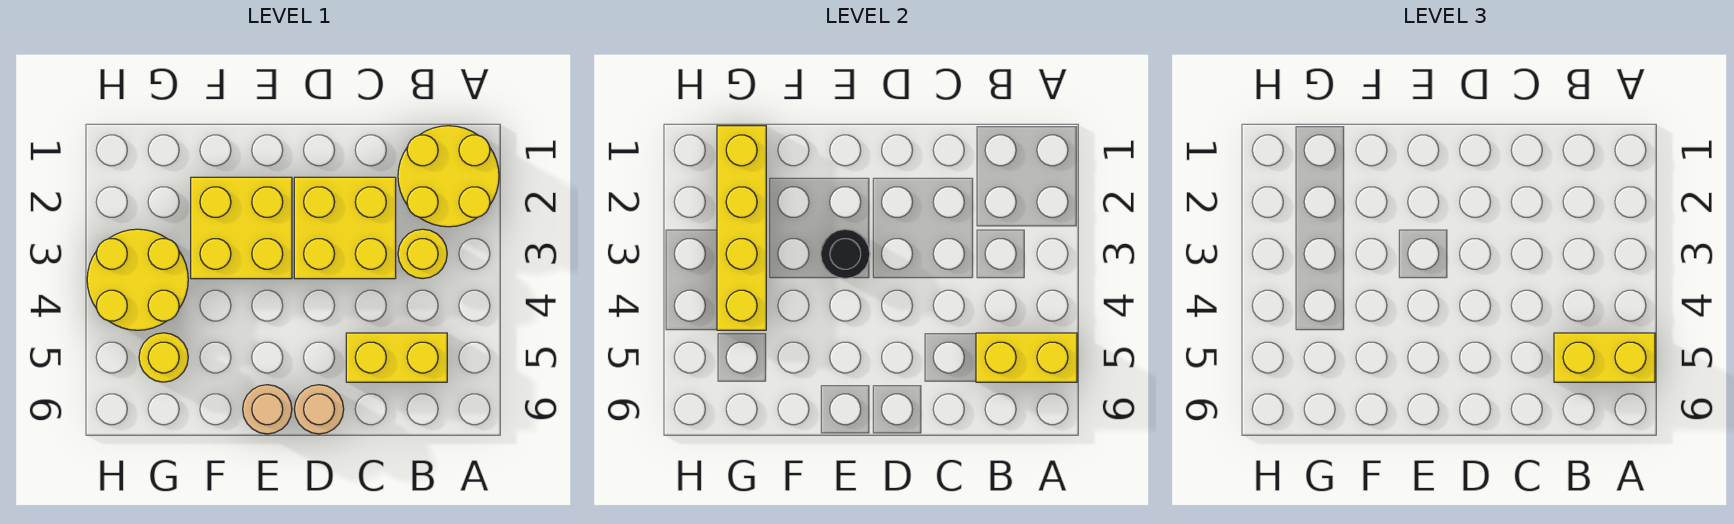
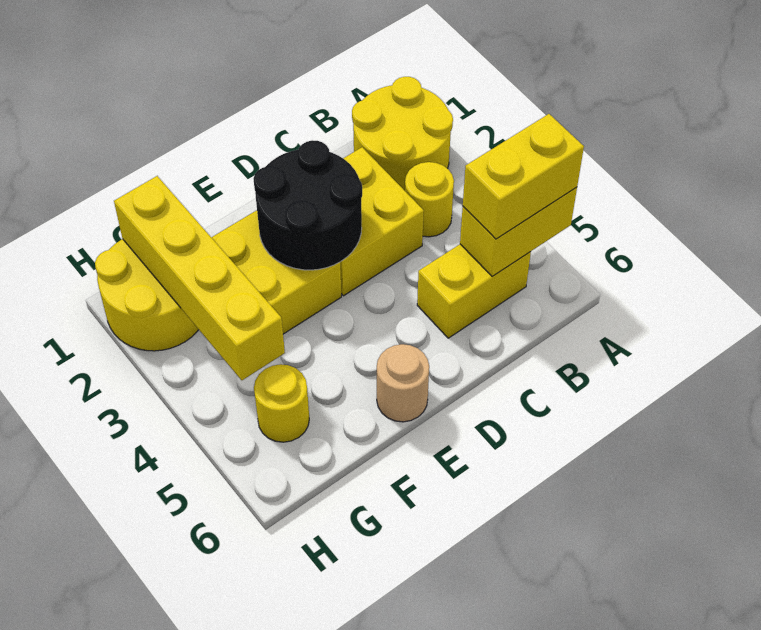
tan round brick D6 level 1 -> none
black round brick E3 level 2 -> black round brick D2:E3 level 2
yellow round brick G3:H4 level 1 -> yellow round brick G1:H2 level 1

